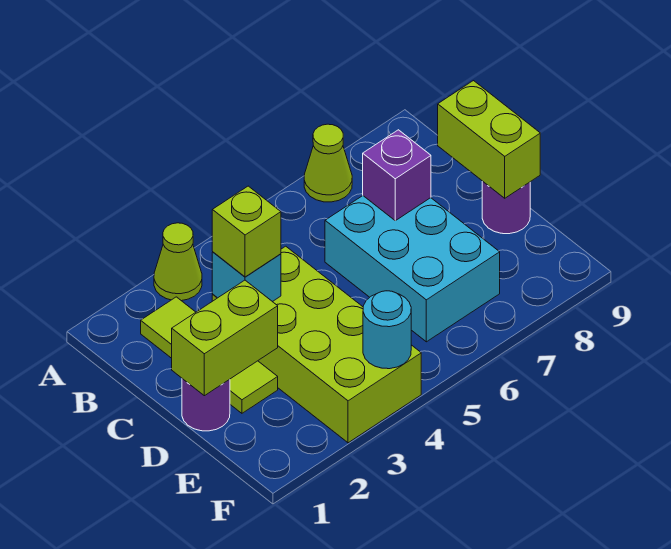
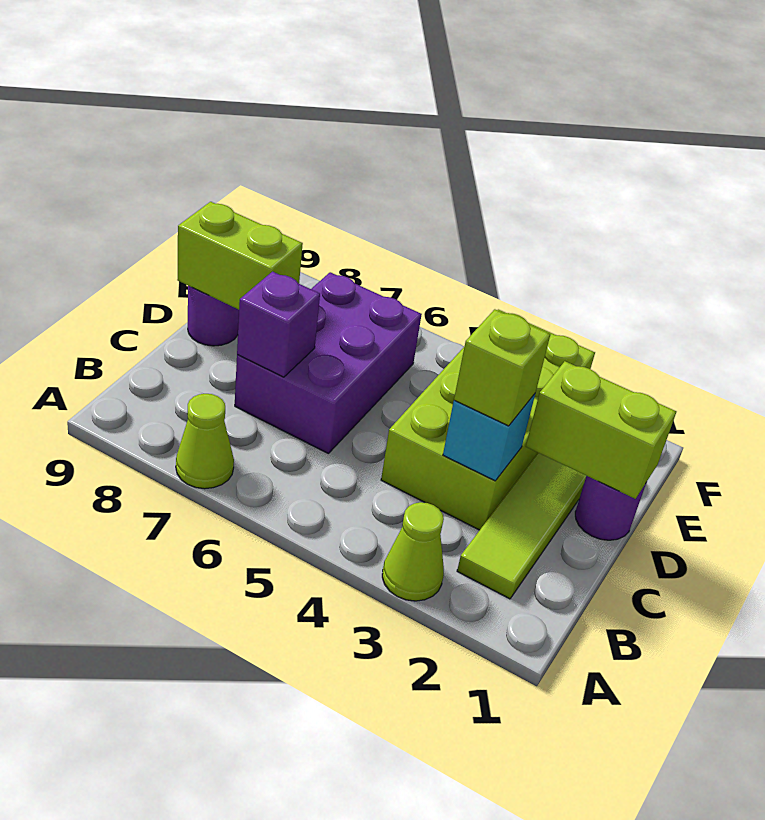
cyan brick C6:E7 level 1 -> purple brick C6:E7 level 1
lime brick C9:D9 level 2 -> lime brick D8:D9 level 2
cyan round brick F4 level 2 -> none

